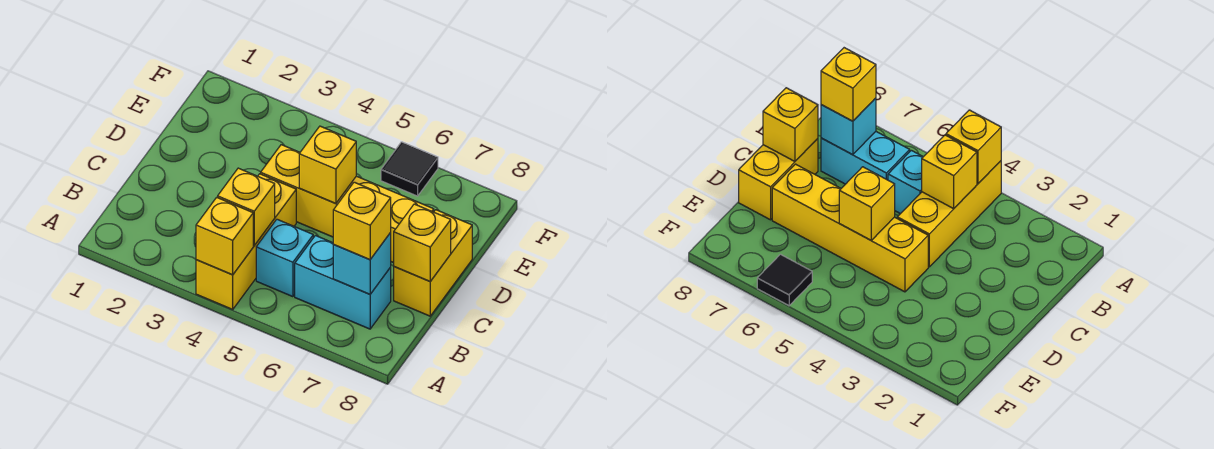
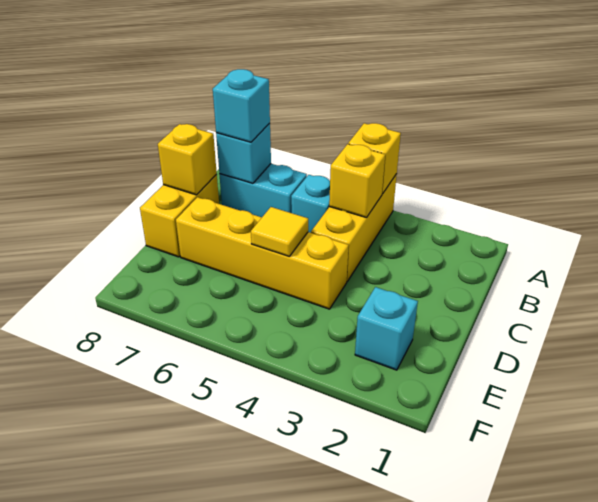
yellow brick B7 level 3 -> cyan brick B7 level 3
yellow brick D5 level 2 -> yellow tile D5 level 2
none -> cyan brick E2 level 1
black tile F6 level 1 -> none

